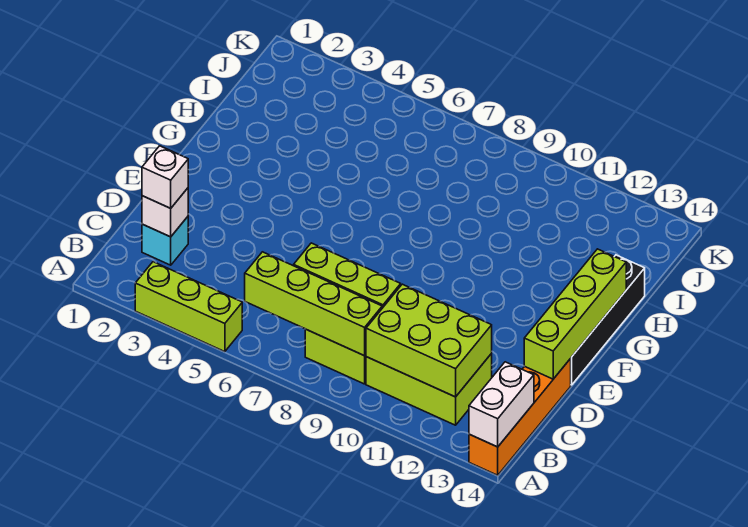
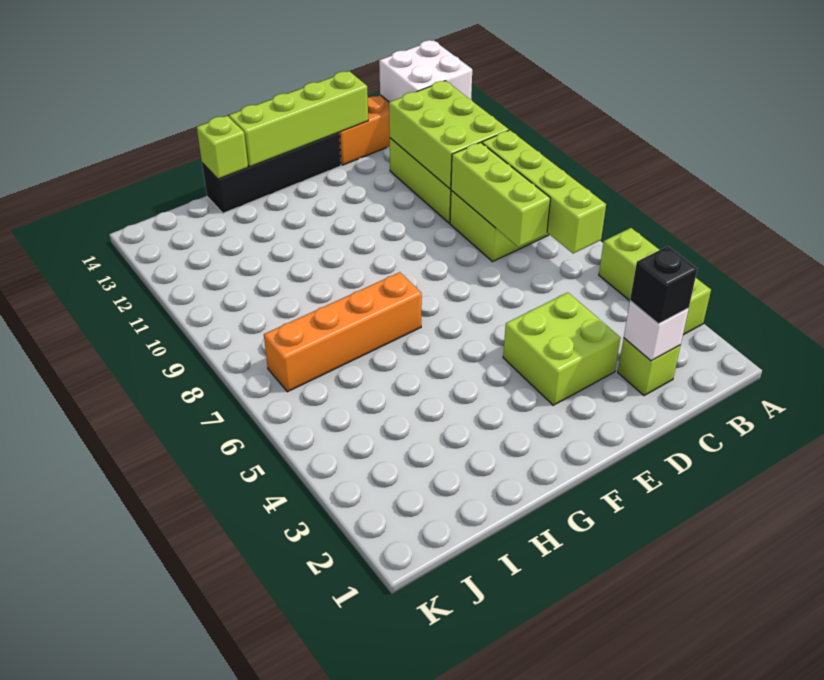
white brick A14:B14 level 2 -> white brick A13:B14 level 2
cyan brick C2 level 1 -> lime brick C2 level 1
white brick C2 level 3 -> black brick C2 level 3
none -> lime brick D3:E4 level 1
none -> orange brick G7:J7 level 1
none -> lime brick H14 level 2

